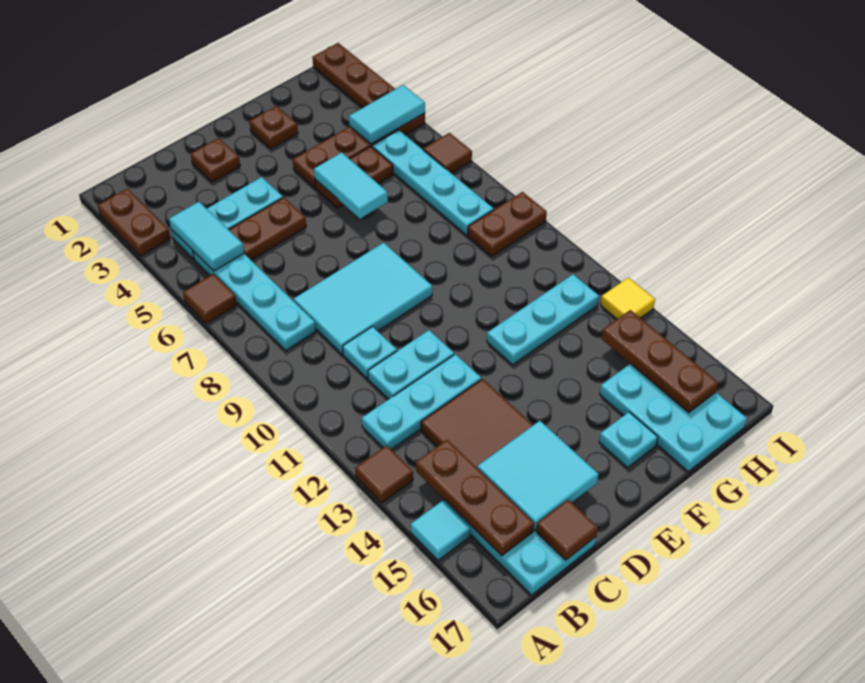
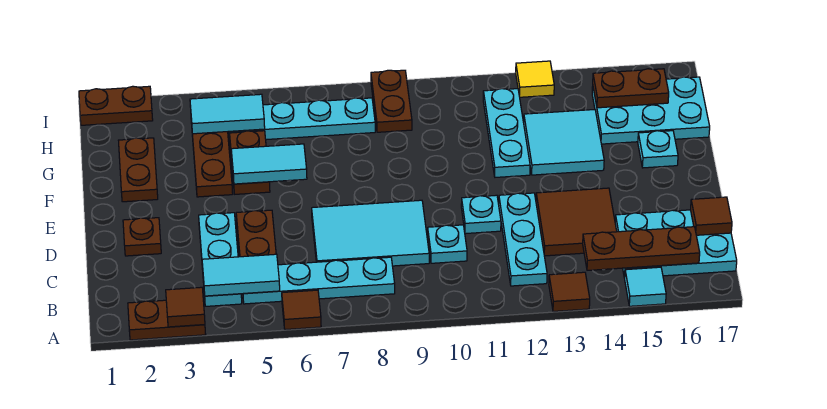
cyan tile C8:E9 level 1 -> cyan tile C7:D9 level 1
cyan plate C11:D11 level 1 -> cyan plate D11 level 1
cyan tile C15:D16 level 2 -> cyan tile F13:G14 level 1
brown plate F2 level 1 -> brown plate F2:G2 level 1
cyan tile H4:I4 level 2 -> cyan tile H4:H5 level 2
brown plate H14:H16 level 2 -> brown plate H15:H16 level 2
brown plate I1:I4 level 1 -> brown plate I1:I2 level 1
brown tile I6 level 1 -> brown tile A3 level 2

